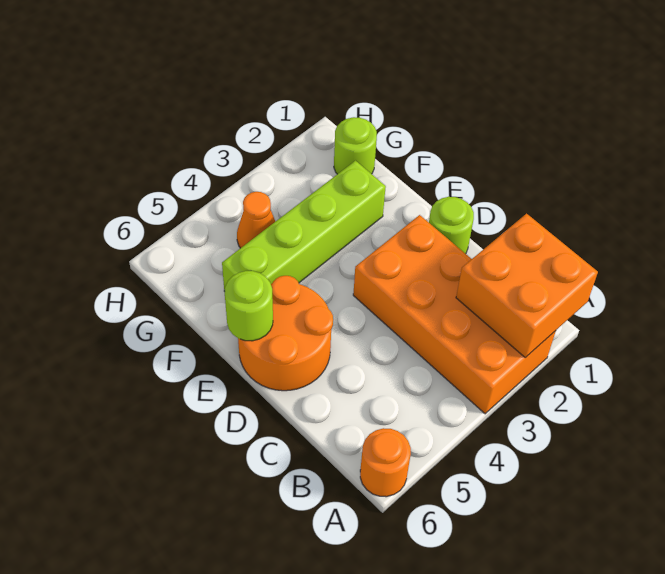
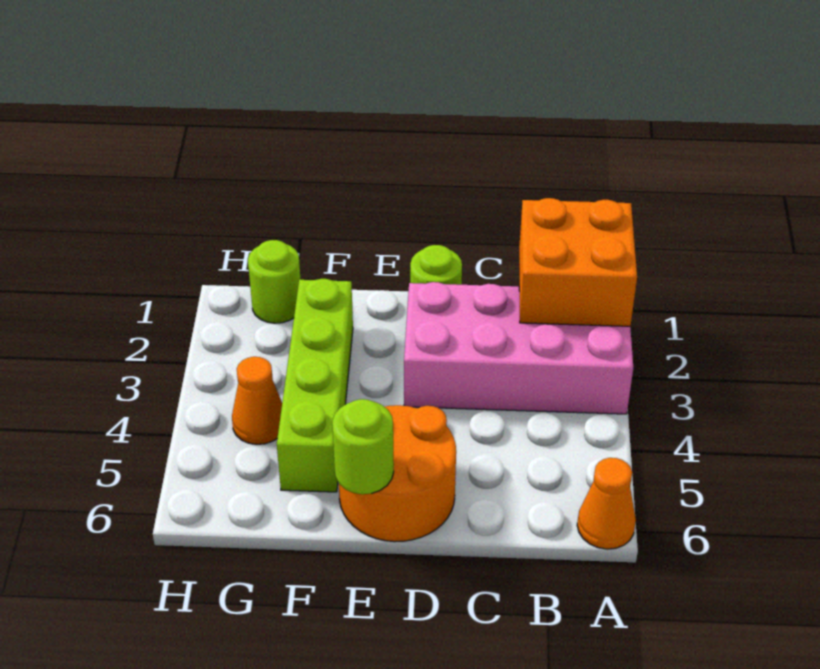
orange brick A2:D3 level 1 -> pink brick A2:D3 level 1
orange round brick A6 level 1 -> orange cone A6 level 1

